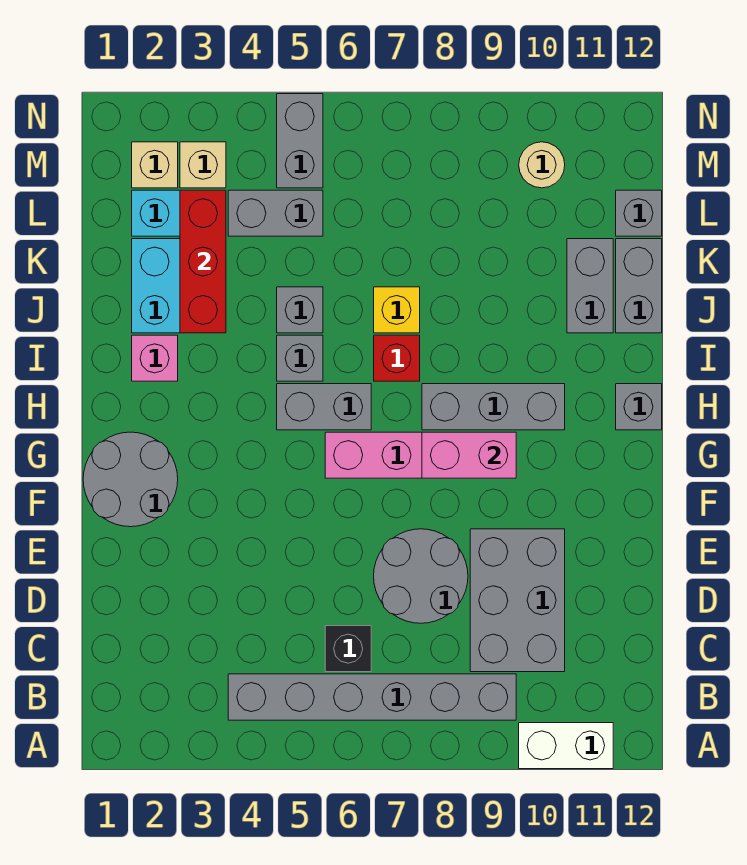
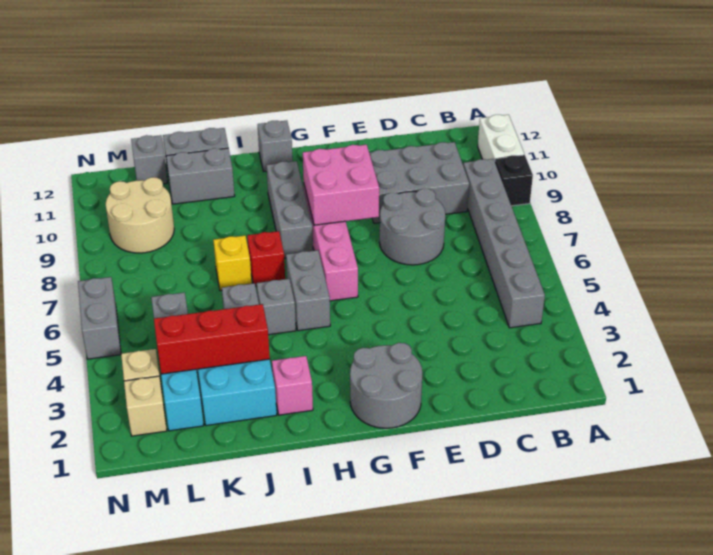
black brick C6 level 1 -> black brick A9 level 1
pink brick G8:G9 level 2 -> pink brick F8:G9 level 2
grey brick M5:N5 level 1 -> grey brick N5:N6 level 1
tan round brick M10 level 1 -> tan round brick L9:M10 level 1

